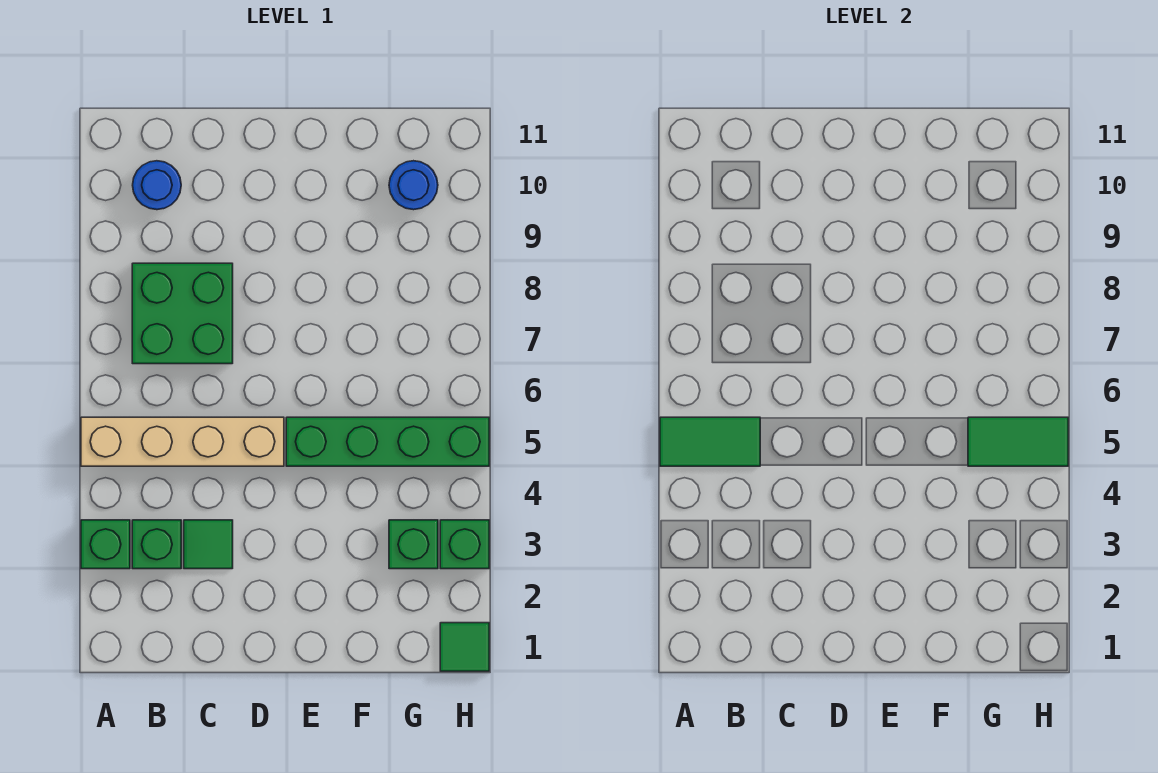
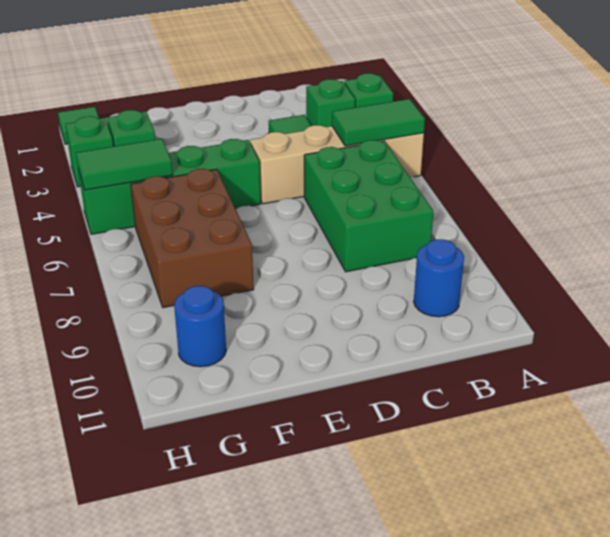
green brick B7:C8 level 1 -> green brick B6:C8 level 1
none -> brown brick F6:G8 level 1

